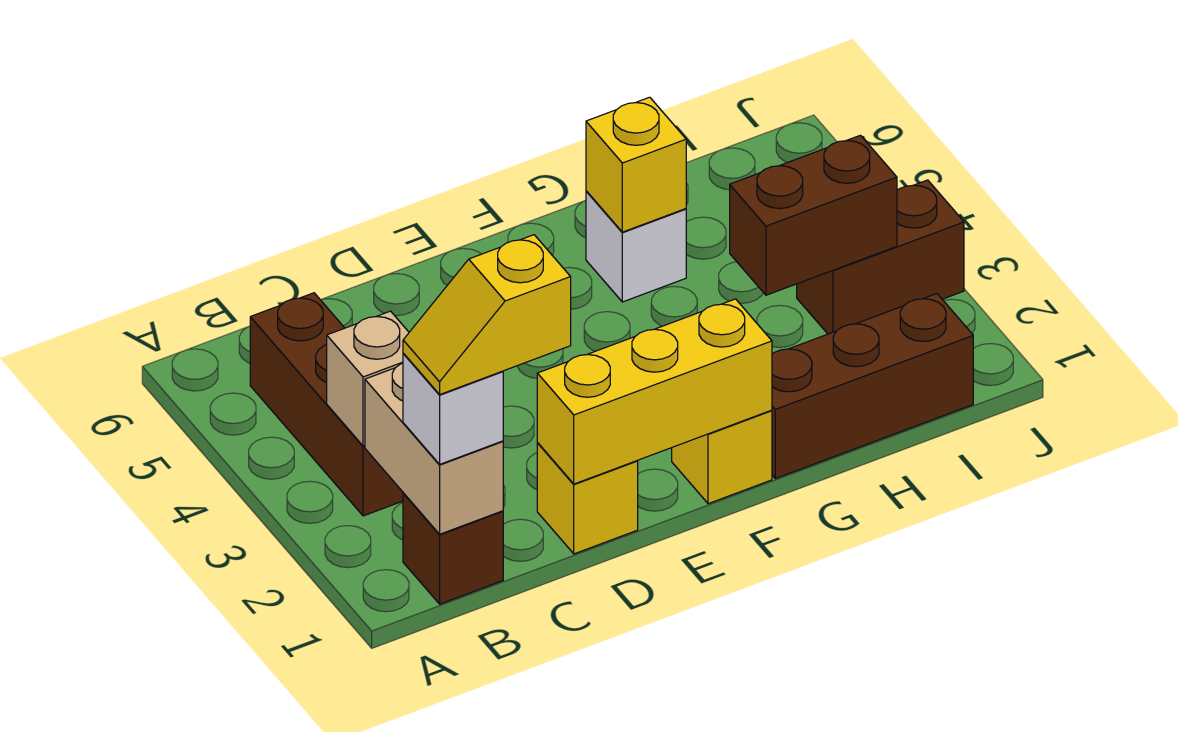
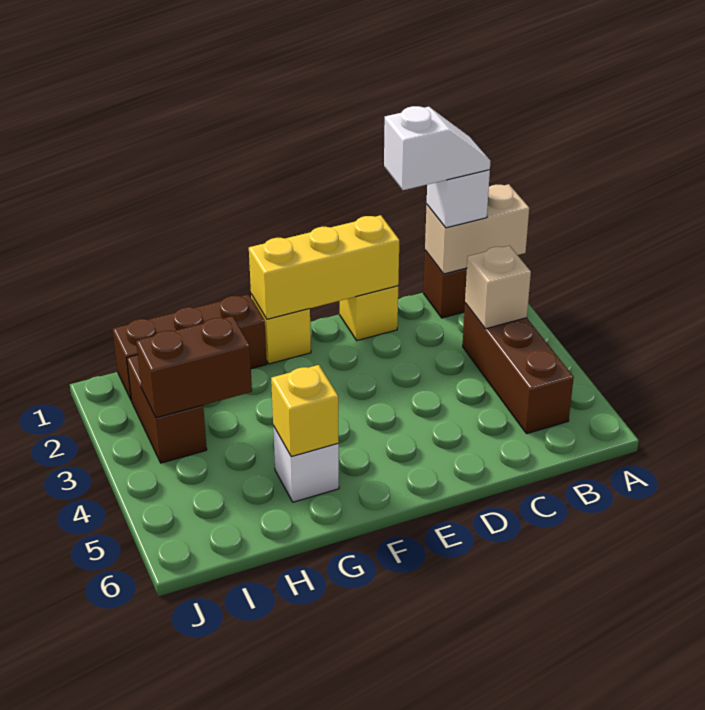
tan brick B1:B2 level 2 -> tan brick A1:B1 level 2
yellow slope B1:C1 level 4 top C -> white slope B1:C1 level 4 top C
brown brick I3:J3 level 1 -> brown brick I2:I3 level 1

